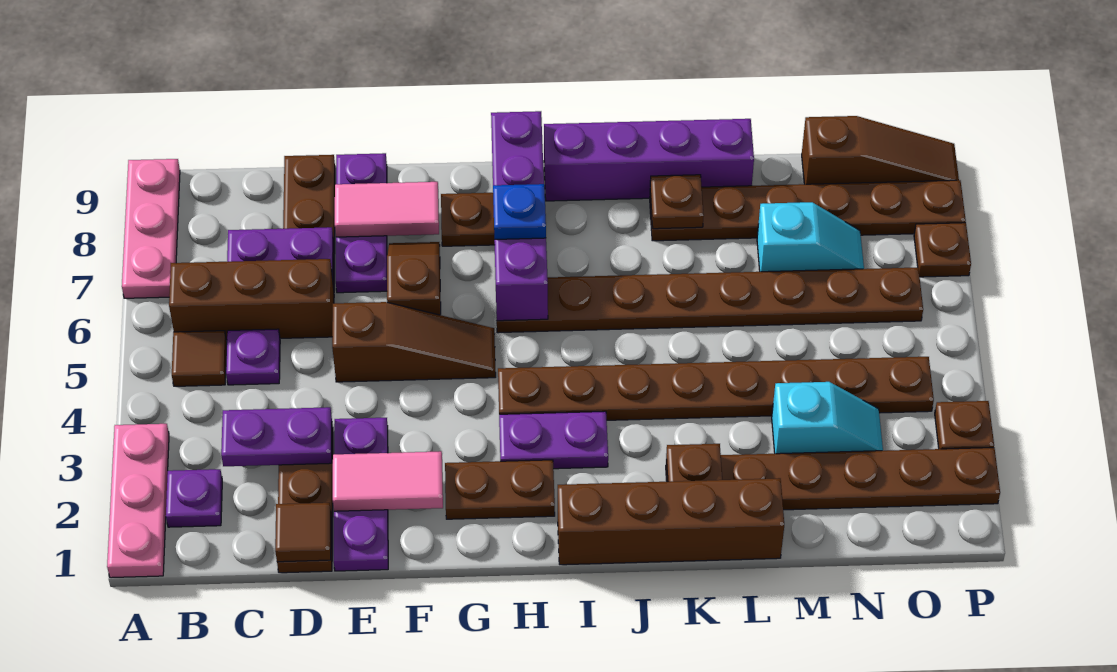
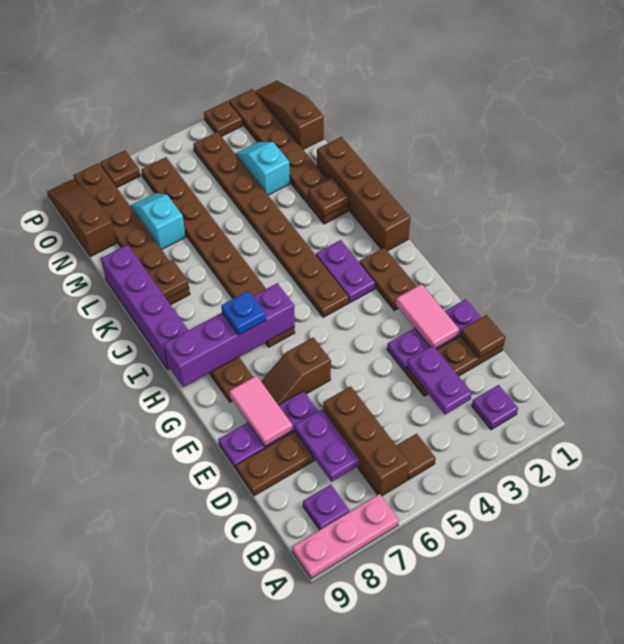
pink plate A1:A3 level 1 -> none
purple plate C5 level 1 -> purple plate B8 level 1
brown slope E5:G5 level 1 top E -> brown slope N1:P1 level 1 top N

